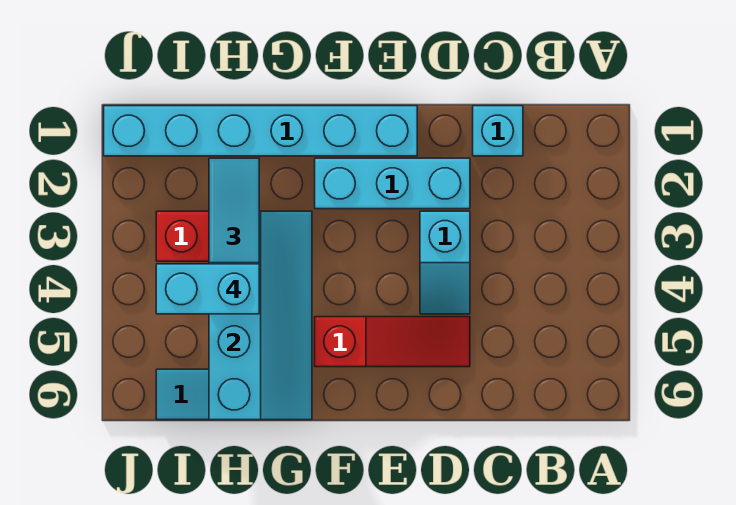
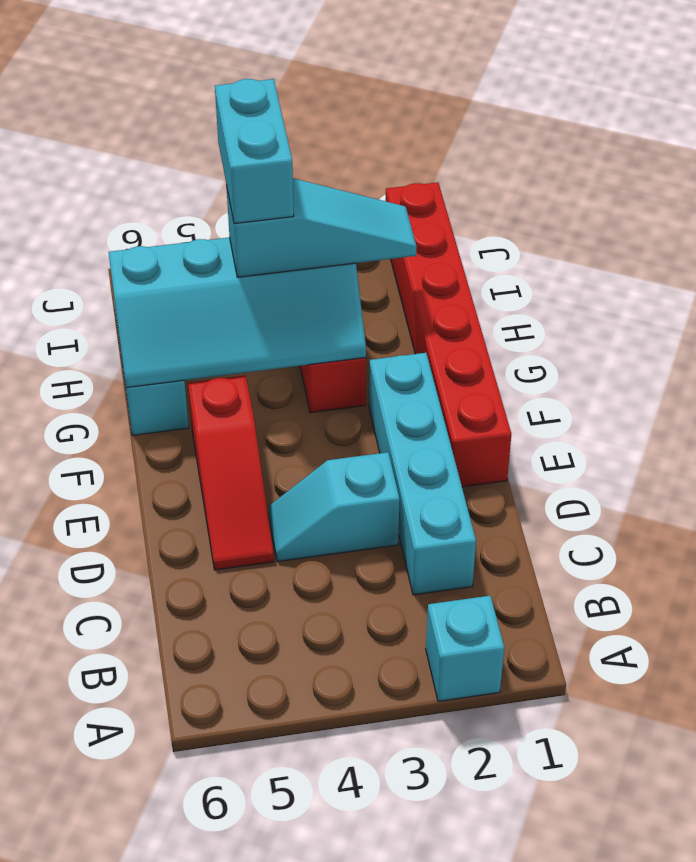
cyan brick C1 level 1 -> cyan brick A2 level 1
cyan brick D2:F2 level 1 -> cyan brick C2:F2 level 1
cyan brick E1:J1 level 1 -> red brick E1:J1 level 1

